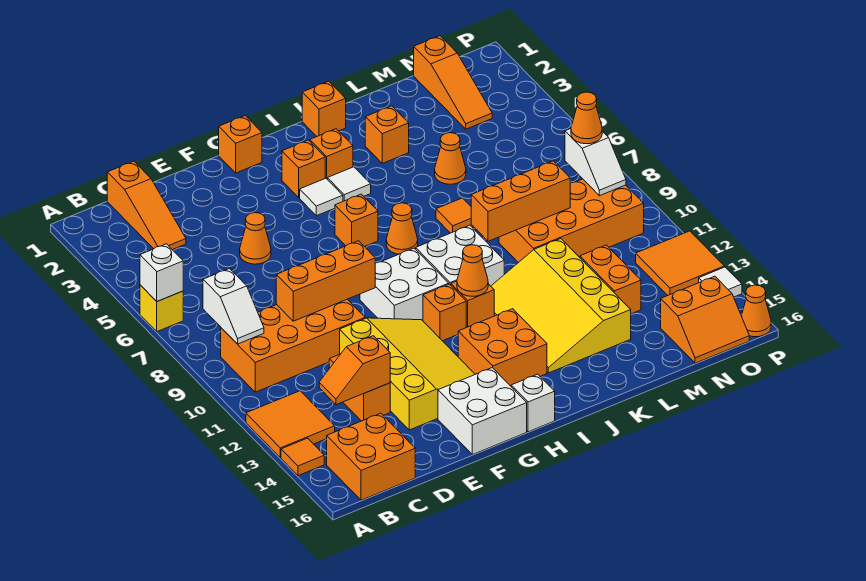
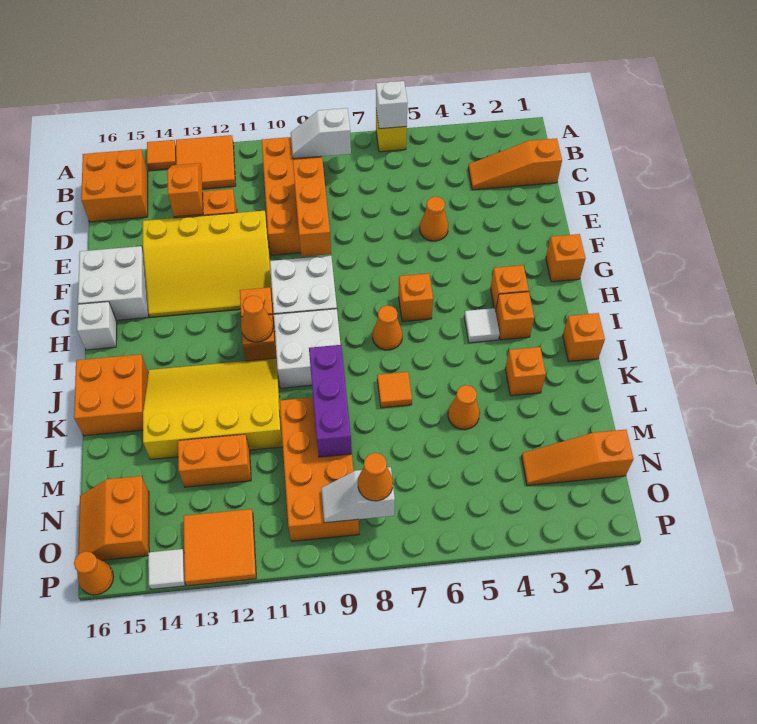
white tile H4 level 1 -> none
orange brick H13:I14 level 1 -> orange brick J15:K16 level 1
orange brick K9:M9 level 2 -> purple brick K9:M9 level 2

